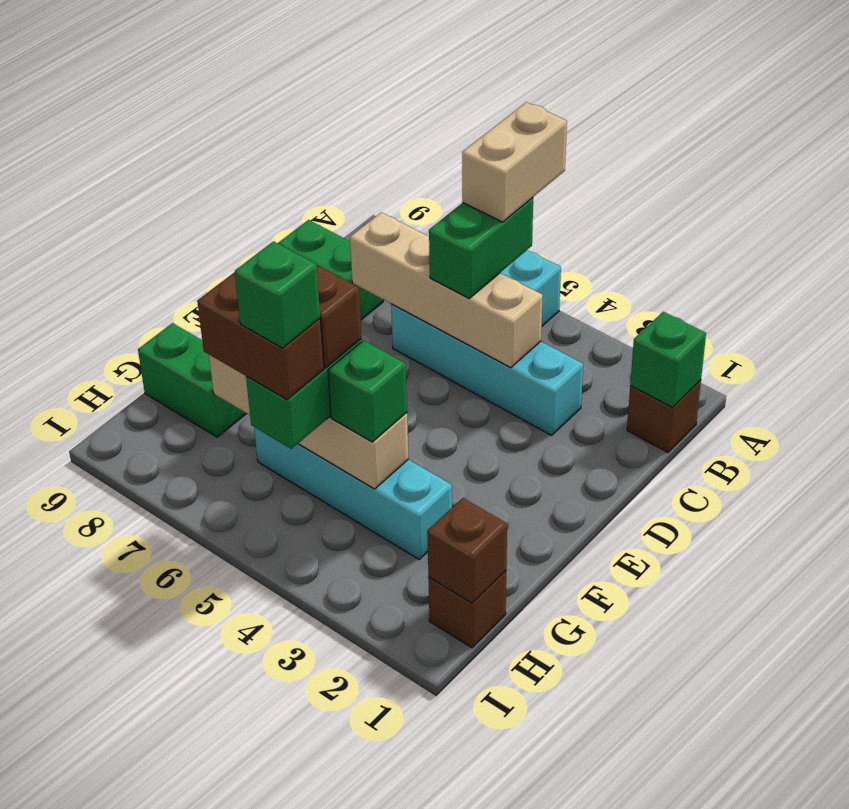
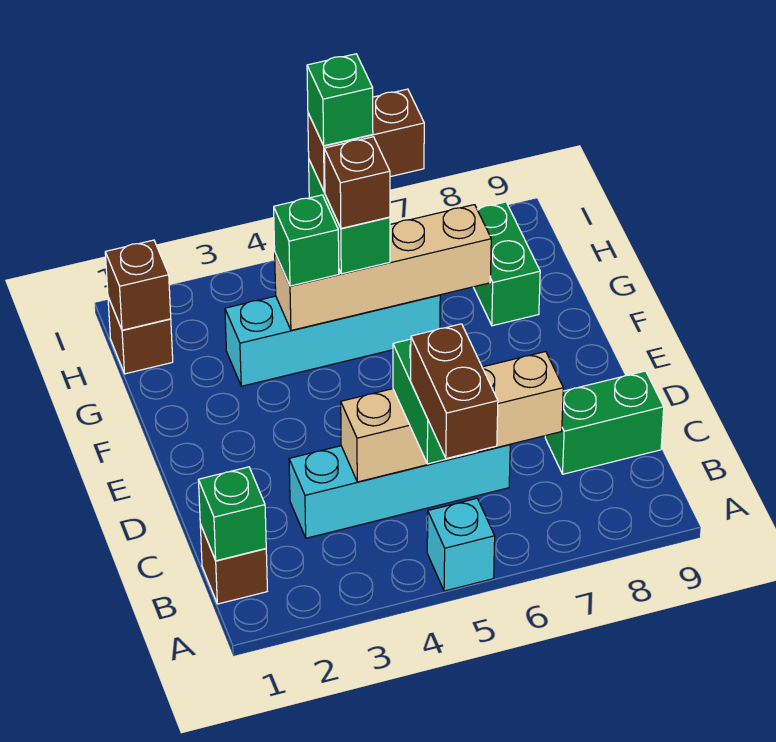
tan brick A5:B5 level 4 -> brown brick A5:B5 level 4
green brick G8:G9 level 1 -> green brick G8:H8 level 1

